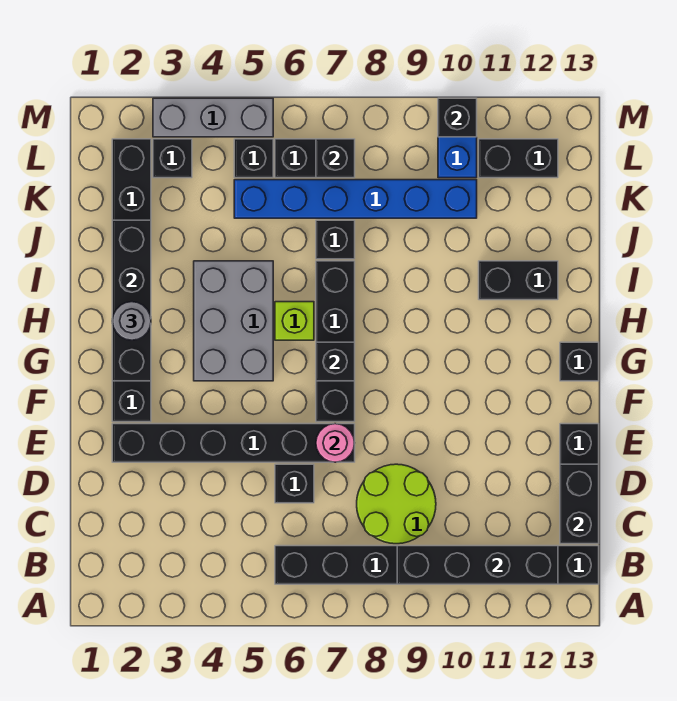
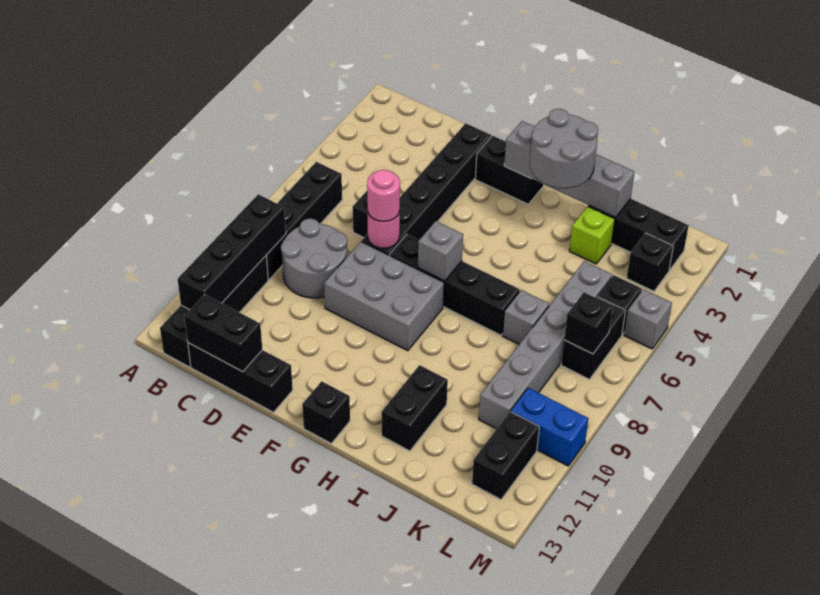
lime round brick C8:D9 level 1 -> grey round brick C8:D9 level 1
none -> pink round brick E7 level 3
black brick G2:J2 level 2 -> grey brick G2:J2 level 2
grey brick G4:I5 level 1 -> grey brick E8:G9 level 1
black brick G7 level 2 -> grey brick G7 level 2
grey round brick H2 level 3 -> grey round brick H2:I3 level 3
lime brick H6 level 1 -> lime brick J3 level 1
black brick J7 level 1 -> grey brick J7 level 1
blue brick K5:K10 level 1 -> grey brick K5:K10 level 1
grey brick M3:M5 level 1 -> grey brick M5 level 1
black brick M10 level 2 -> none

